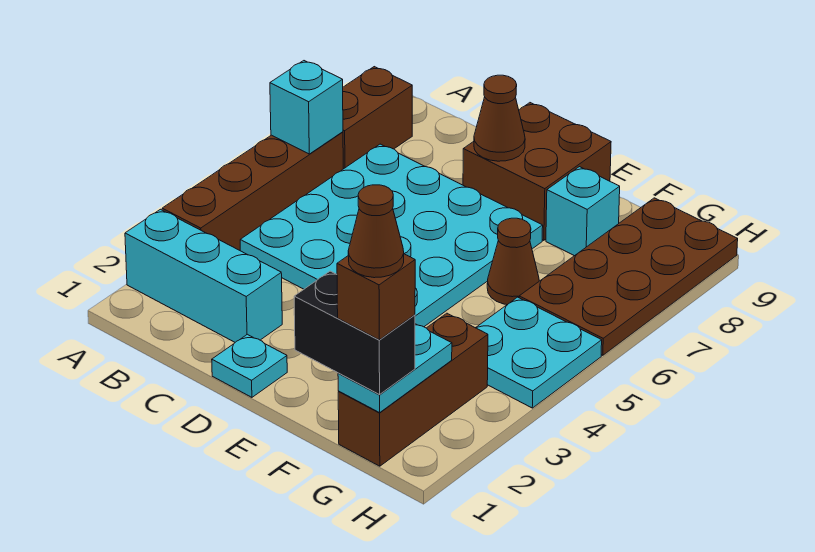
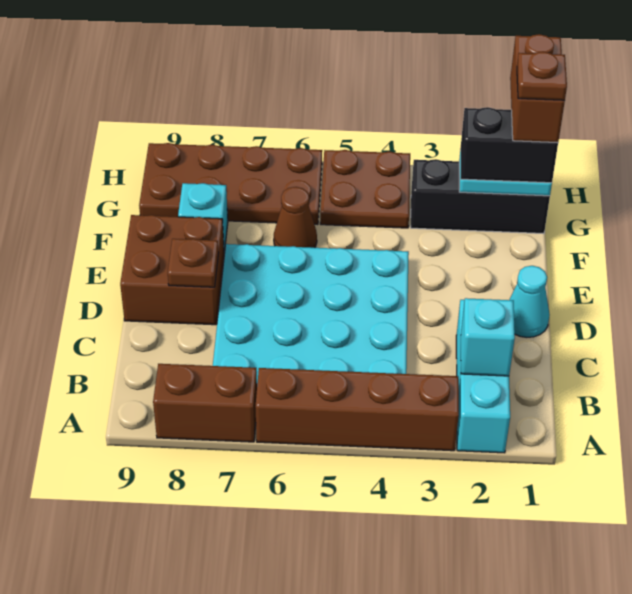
cyan brick A6 level 2 -> cyan brick B2 level 2
cyan plate D1 level 1 -> cyan cone D1 level 1
brown cone D8 level 2 -> brown plate D8 level 2
black brick F1:G1 level 3 -> black brick G1:G2 level 3
brown brick G1:G3 level 1 -> black brick G1:G3 level 1
brown brick G1 level 4 -> brown brick G1:H1 level 4
brown cone G1 level 5 -> brown plate G1 level 5
cyan plate G4:H5 level 1 -> brown plate G4:H5 level 1

